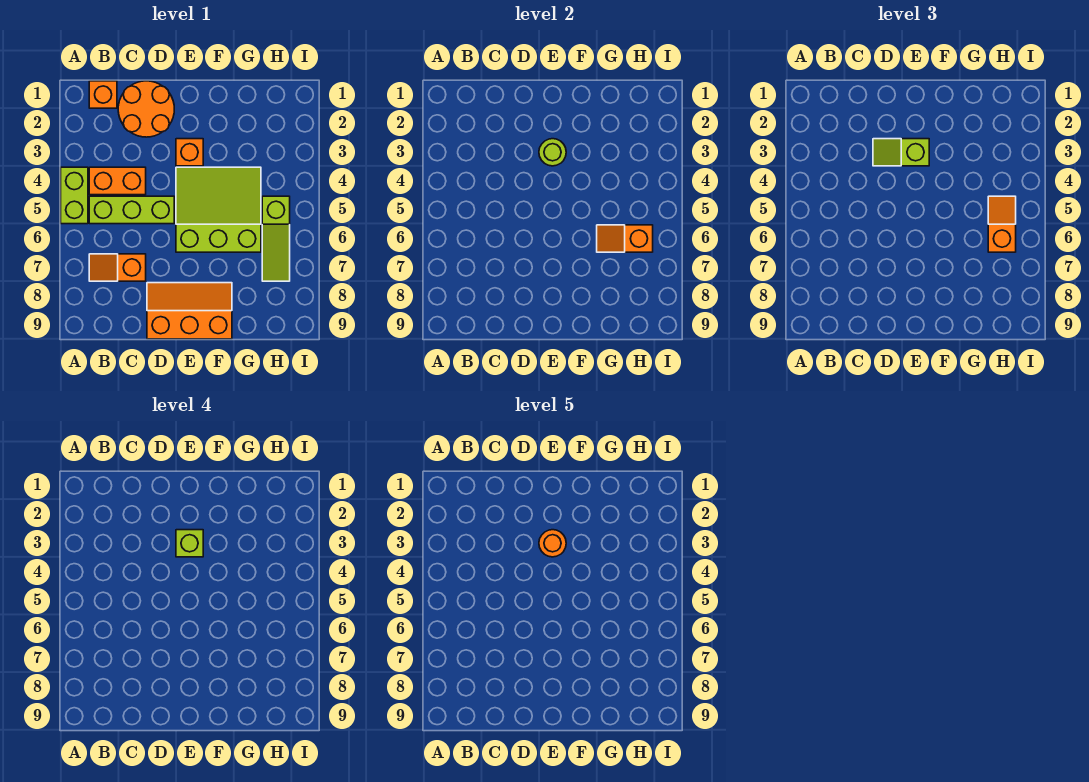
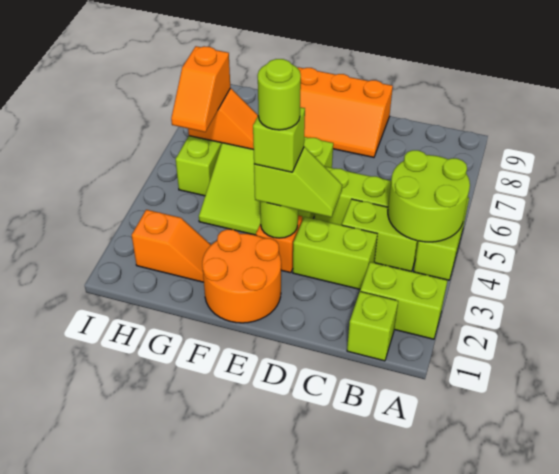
none -> lime brick A2:B2 level 1
none -> lime round brick A4:B5 level 2
orange brick B1 level 1 -> lime brick B1 level 1
orange brick B4:C4 level 1 -> lime brick B4:C4 level 1
orange slope B7:C7 level 1 top C -> orange slope G2:H2 level 1 top H
orange round brick C1:D2 level 1 -> orange round brick E1:F2 level 1
none -> lime brick C3:D3 level 1
orange round brick E3 level 5 -> lime round brick E3 level 5

